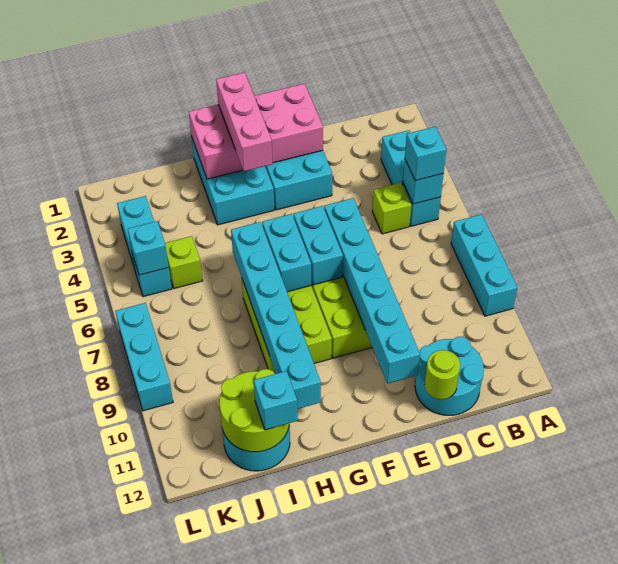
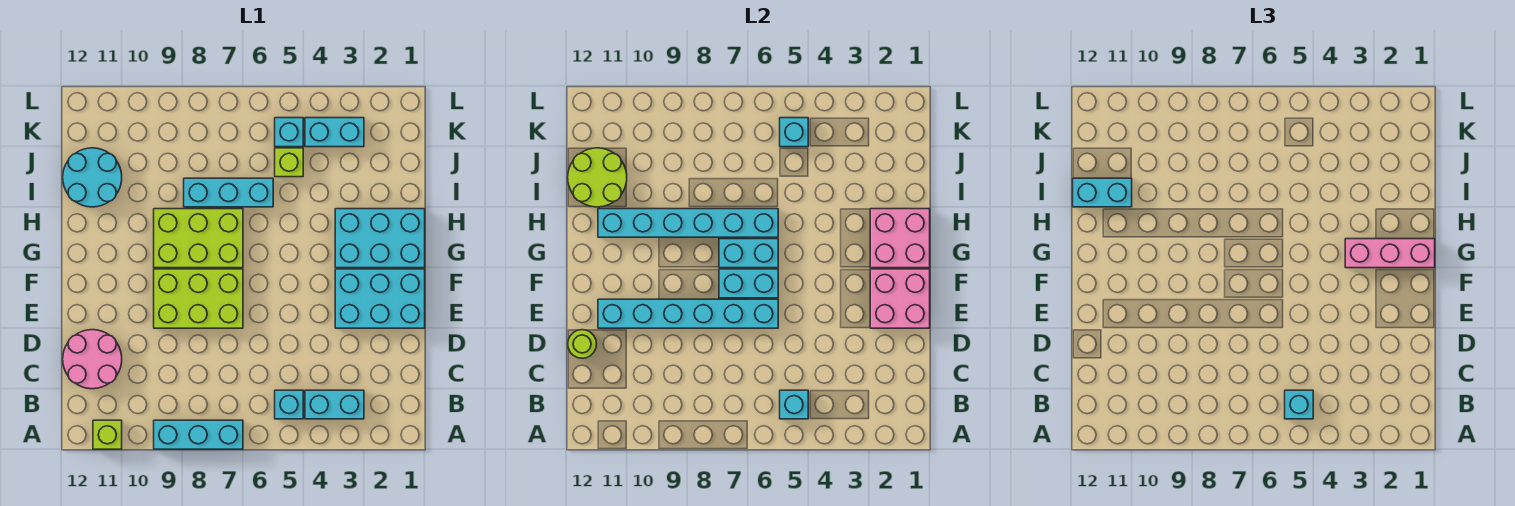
lime brick C5 level 1 -> lime brick A11 level 1
cyan round brick C11:D12 level 1 -> pink round brick C11:D12 level 1
cyan brick I12 level 3 -> cyan brick I11:I12 level 3
cyan brick L7:L9 level 1 -> cyan brick I6:I8 level 1

